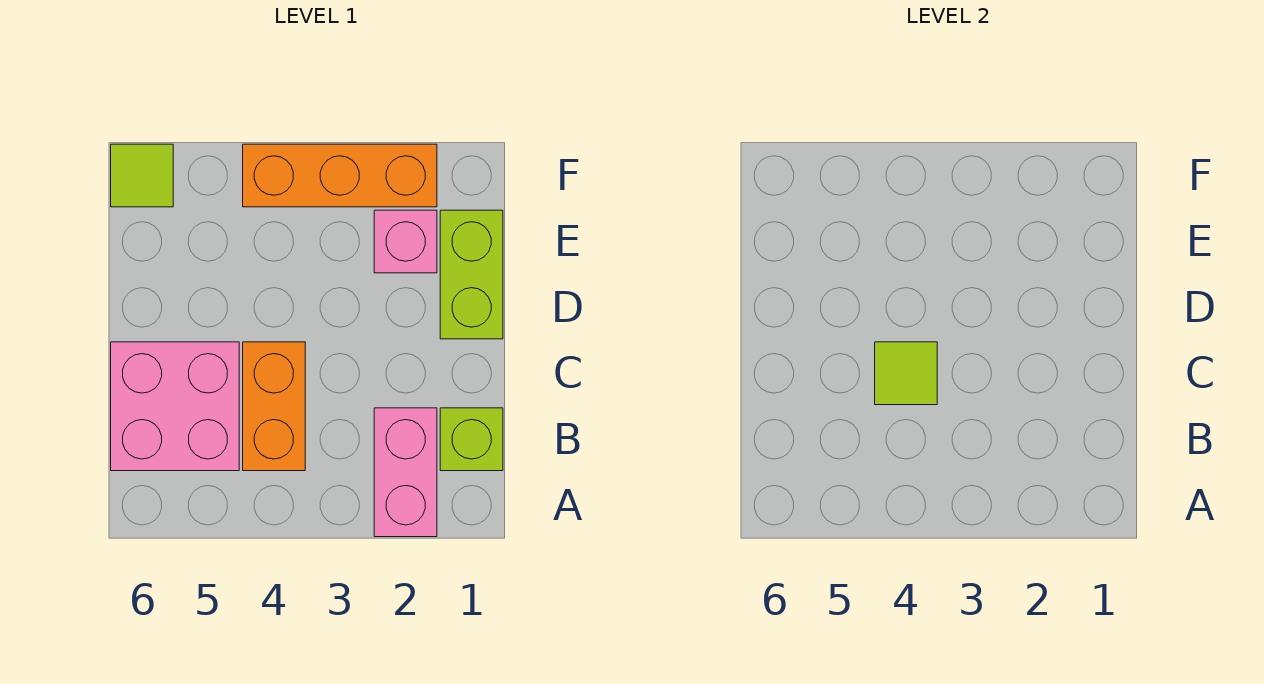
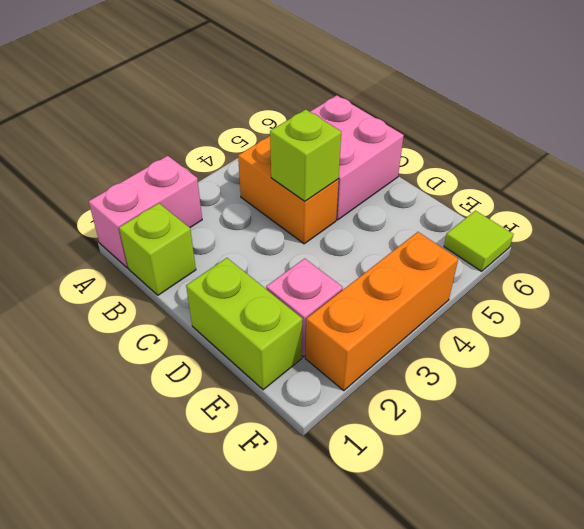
pink brick A2:B2 level 1 -> pink brick A1:A2 level 1
lime tile C4 level 2 -> lime brick C4 level 2

